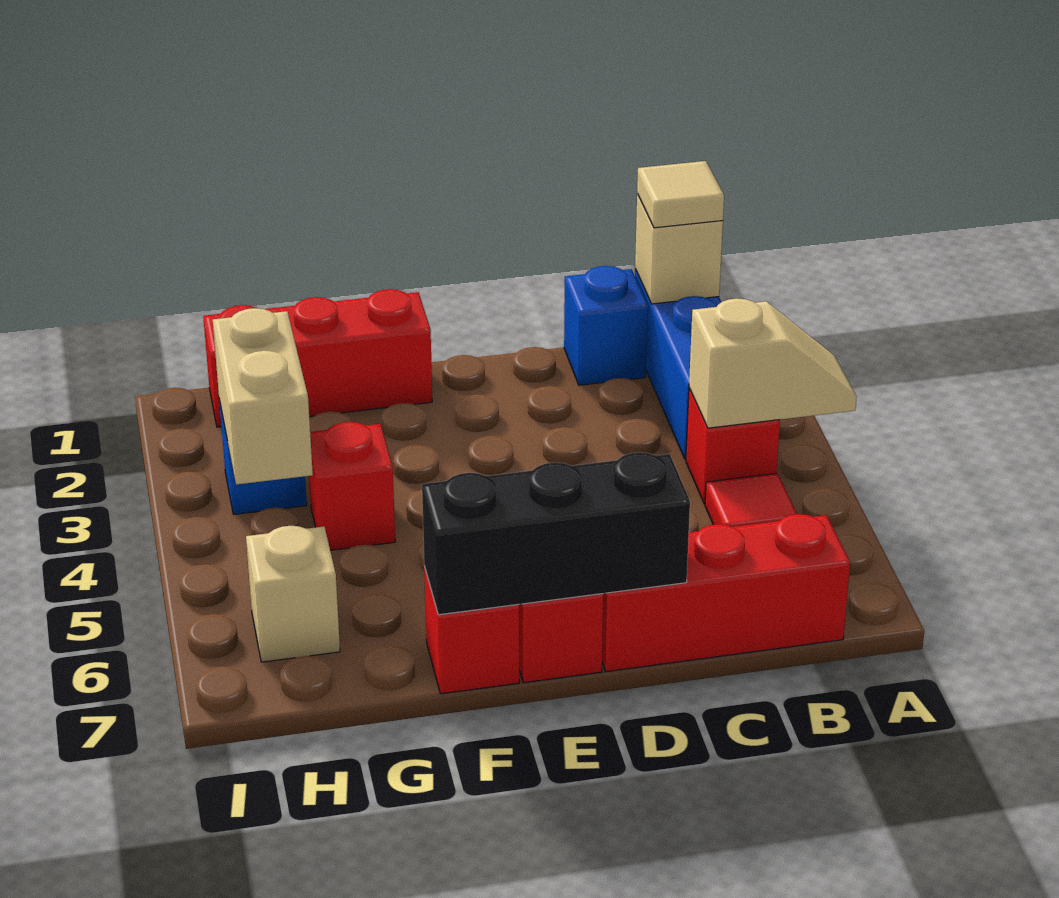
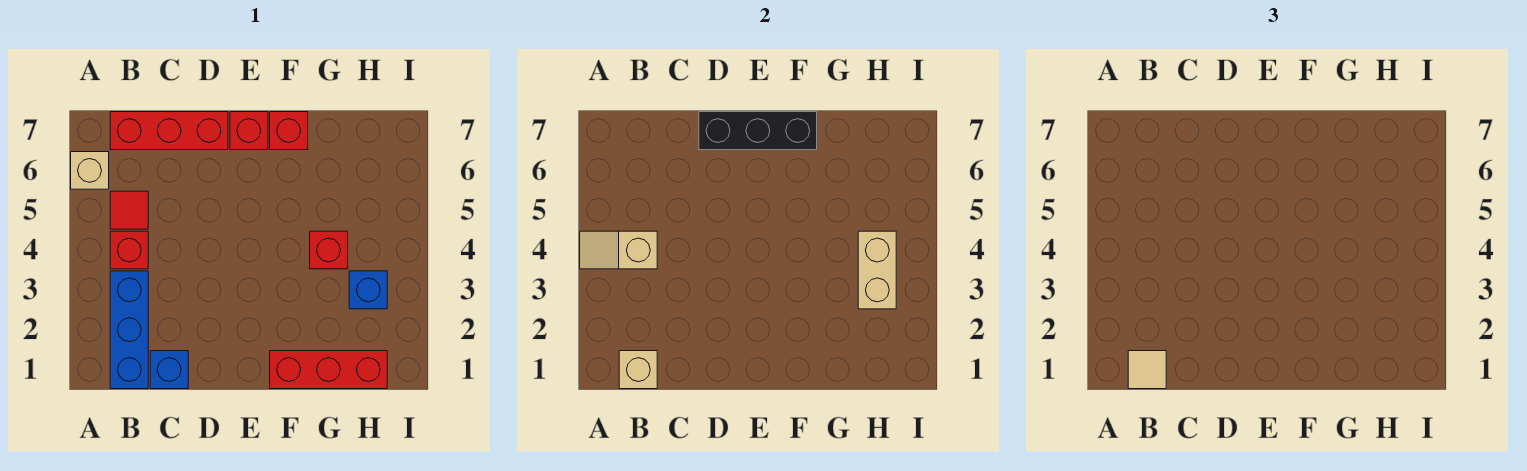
tan brick H6 level 1 -> tan brick A6 level 1

